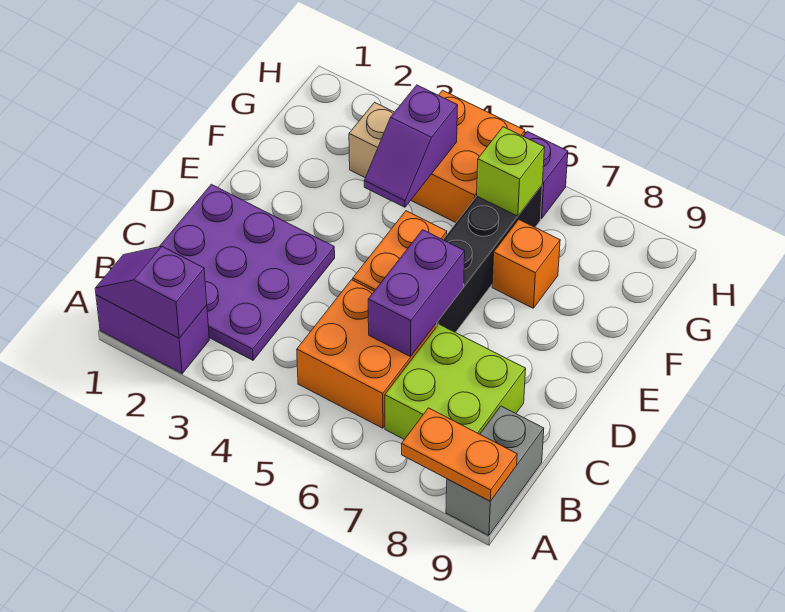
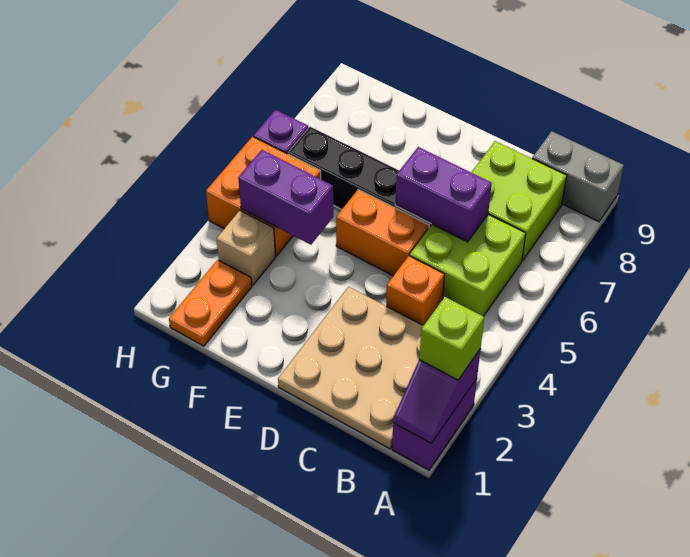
orange plate A8:A9 level 2 -> orange plate G1:G2 level 1
purple plate B1:D3 level 1 -> tan plate B1:D3 level 1
orange brick B5:C6 level 1 -> lime brick B5:C6 level 1
purple slope F4:G4 level 2 top G -> purple brick F4:G4 level 2
orange brick F7 level 1 -> orange brick C4 level 1
lime brick G6 level 2 -> lime brick A2 level 3

